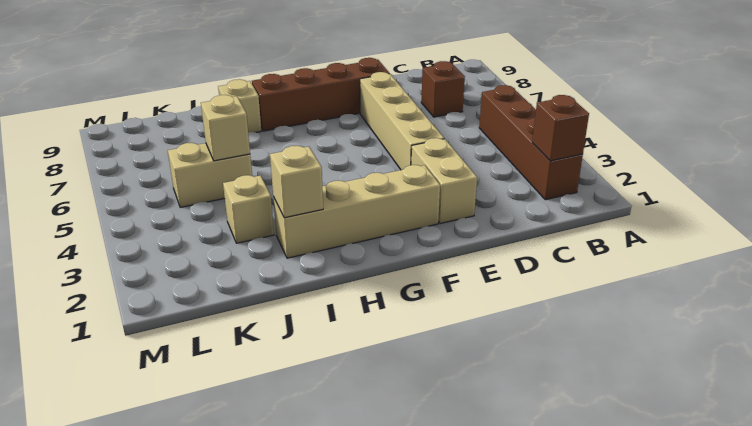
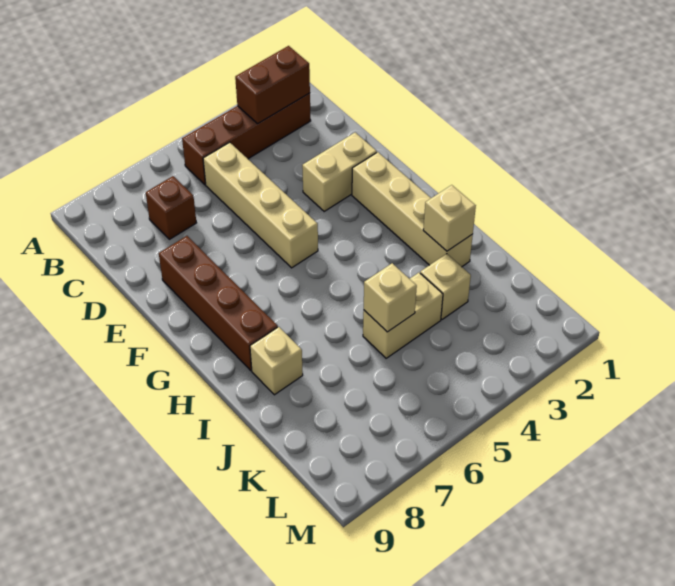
brown brick B2 level 2 -> brown brick B2:B3 level 2
tan brick E4:E7 level 1 -> tan brick C5:F5 level 1
tan brick J5:K5 level 1 -> tan brick J4:J5 level 1

